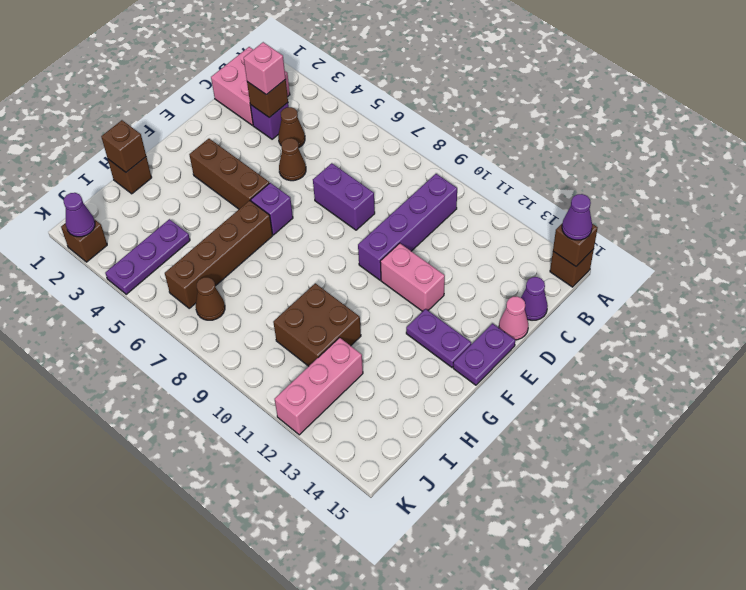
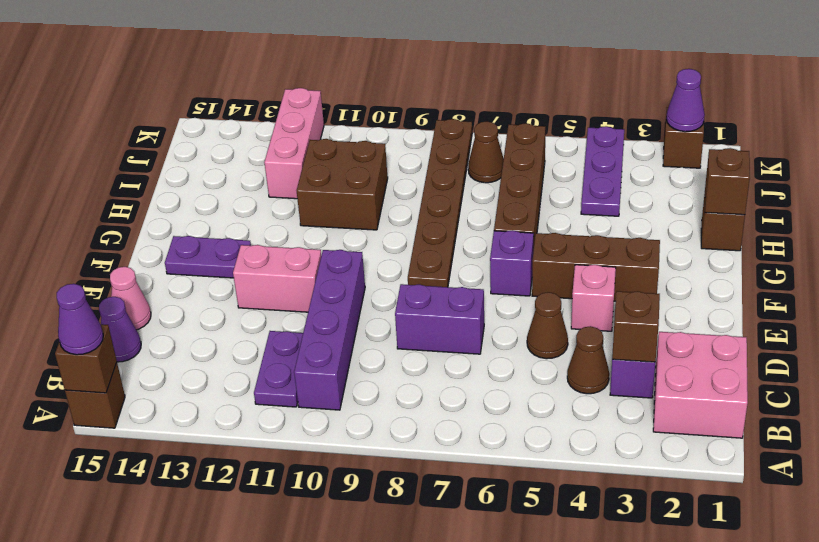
pink brick C3 level 3 -> pink brick E4 level 1
purple plate E15:F15 level 1 -> purple plate B11:C11 level 1
none -> brown plate F8:K8 level 1

